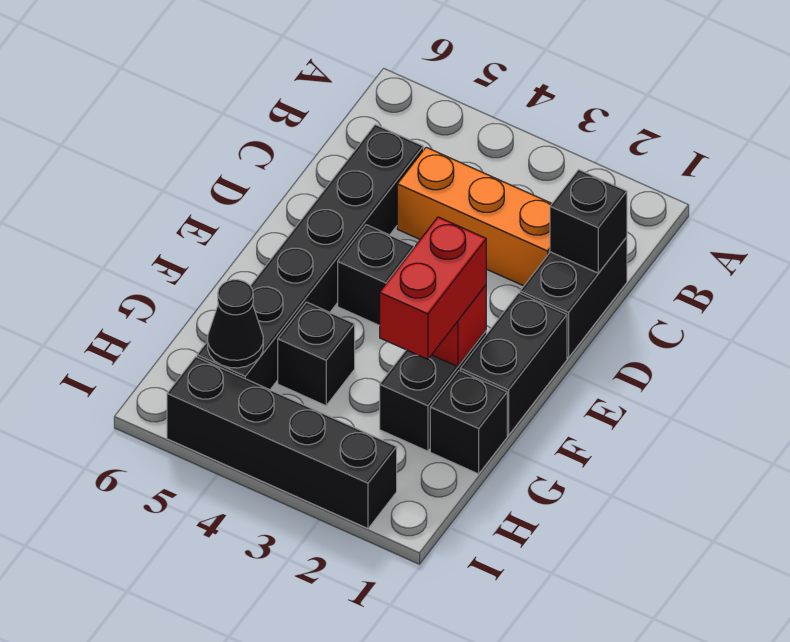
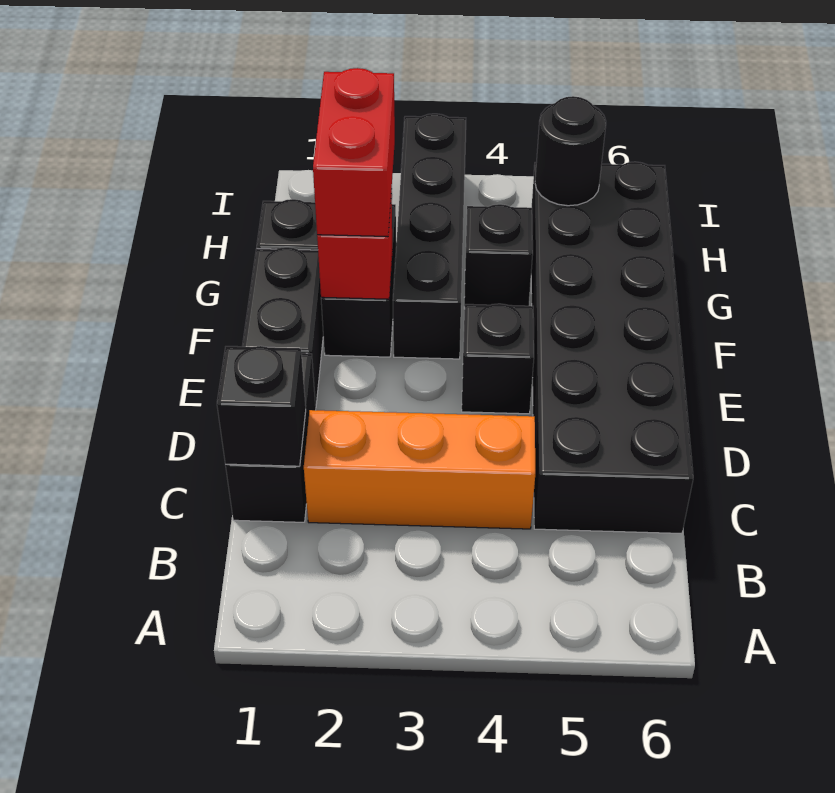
black brick C5:H5 level 1 -> black brick C5:H6 level 1
black cone H5 level 2 -> black round brick H5 level 2
black brick I2:I5 level 1 -> black brick F3:I3 level 1

